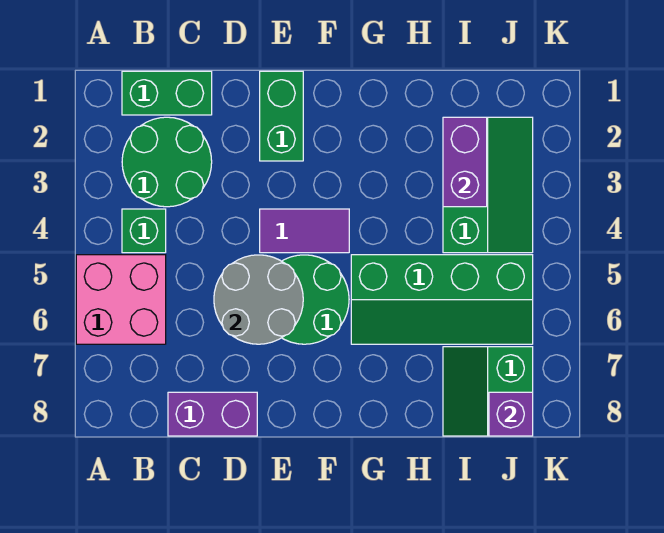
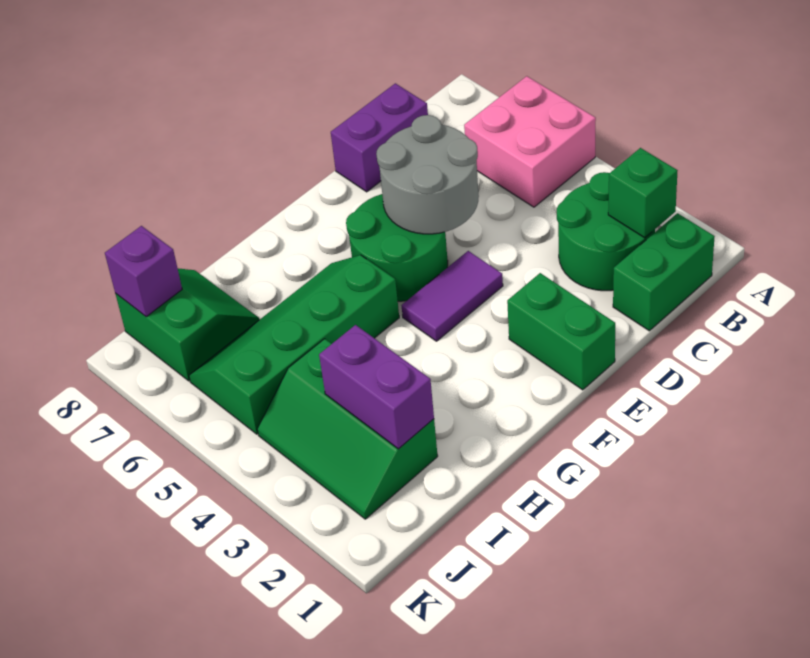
green brick B4 level 1 -> green brick B2 level 2

